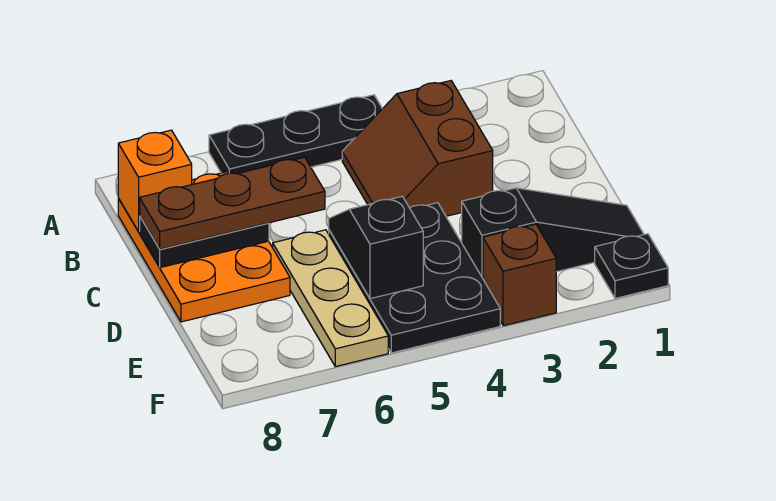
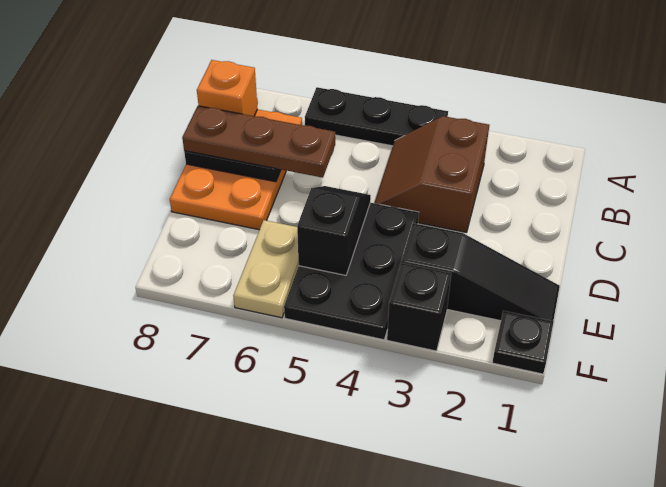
tan plate D6:F6 level 1 -> tan plate E6:F6 level 1
brown brick F3 level 1 -> black brick F3 level 1

